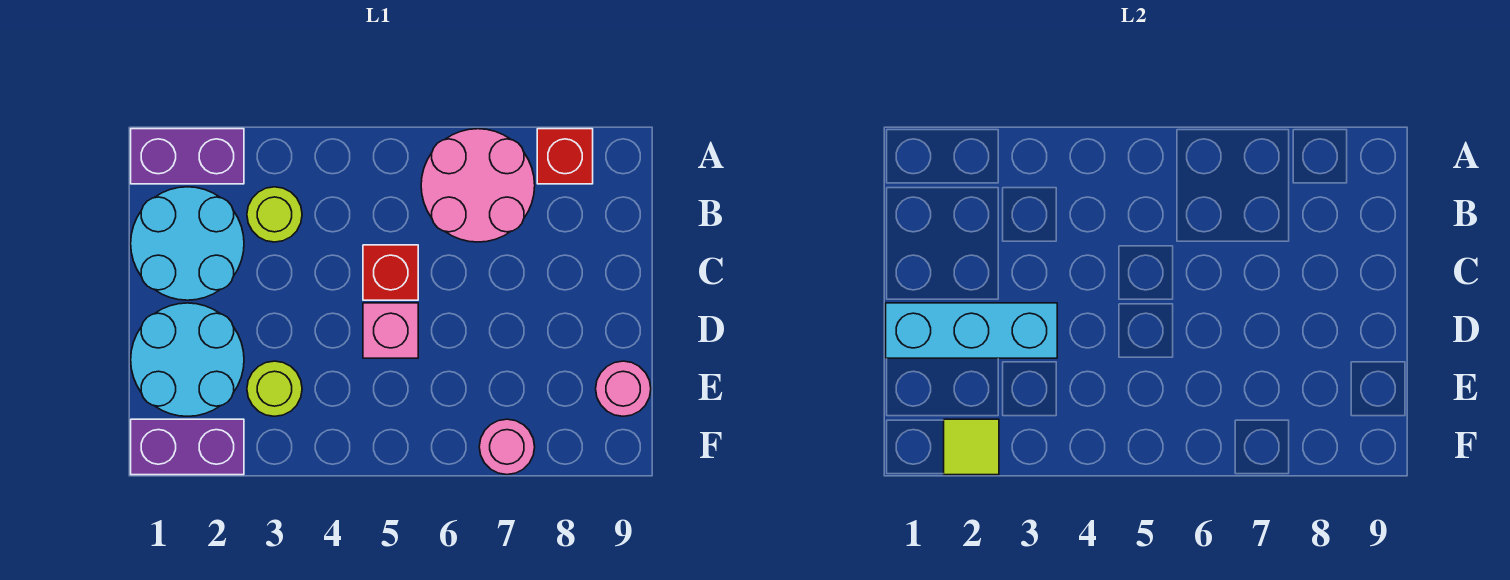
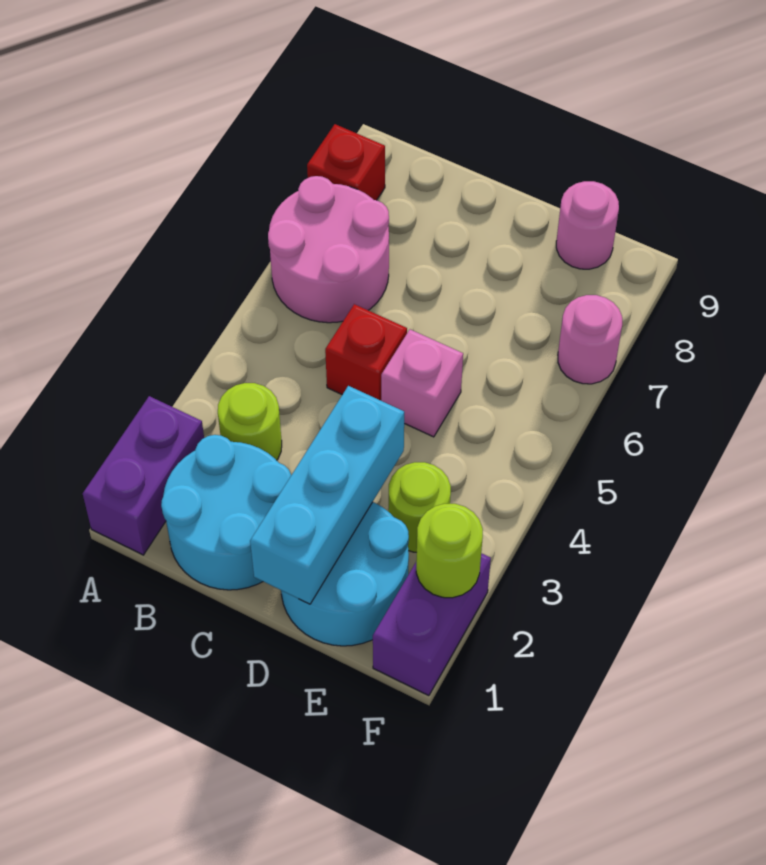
lime tile F2 level 2 -> lime round brick F2 level 2

